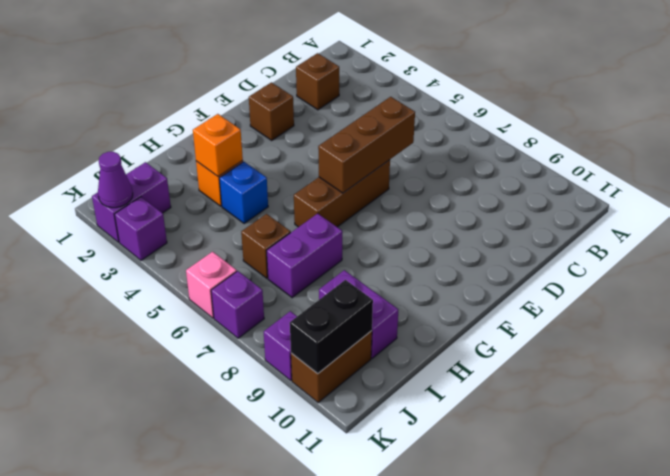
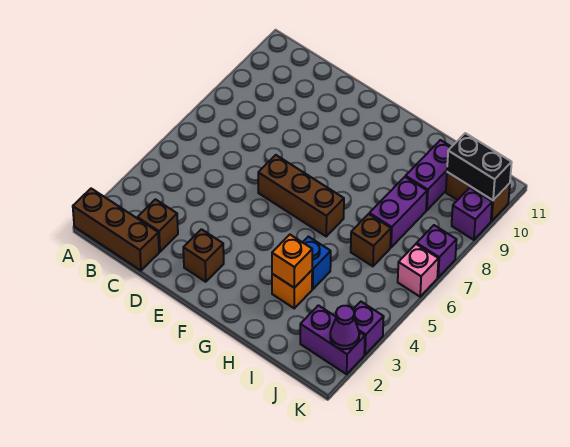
brown brick D6:F6 level 2 -> brown brick A1:C1 level 1
purple brick H7:I7 level 1 -> purple brick I7:I8 level 1

